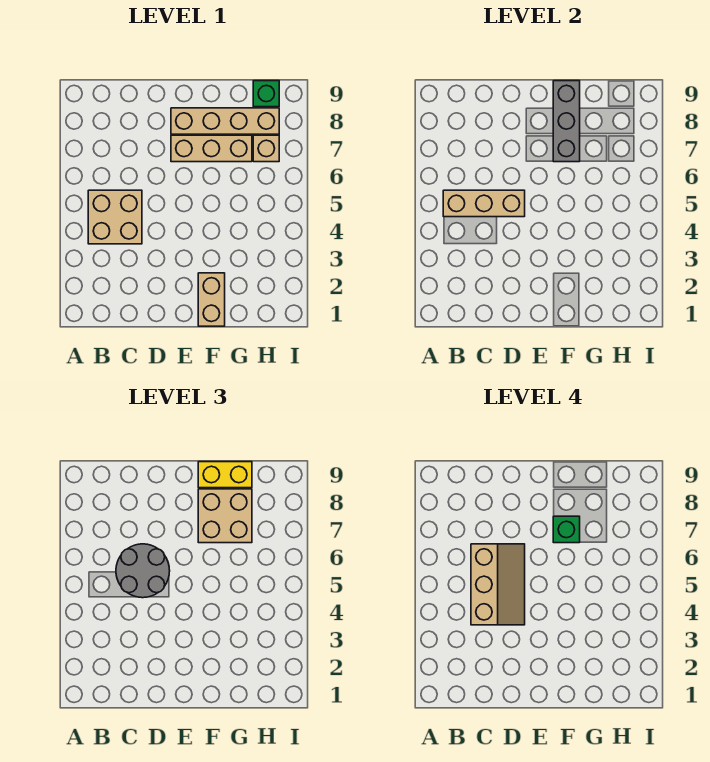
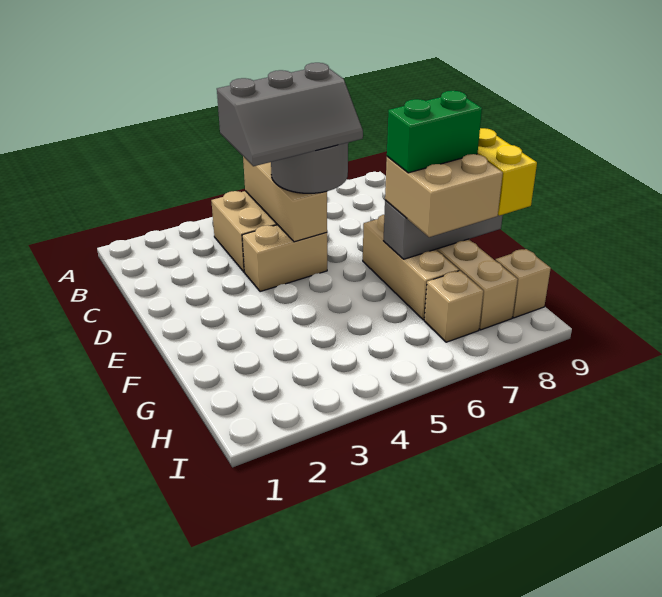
tan slope C4:D6 level 4 top C -> grey slope C4:D6 level 4 top C
tan brick F1:F2 level 1 -> tan brick D4:D5 level 1
green brick F7 level 4 -> green brick F7:F8 level 4
green brick H9 level 1 -> tan brick H9 level 1

